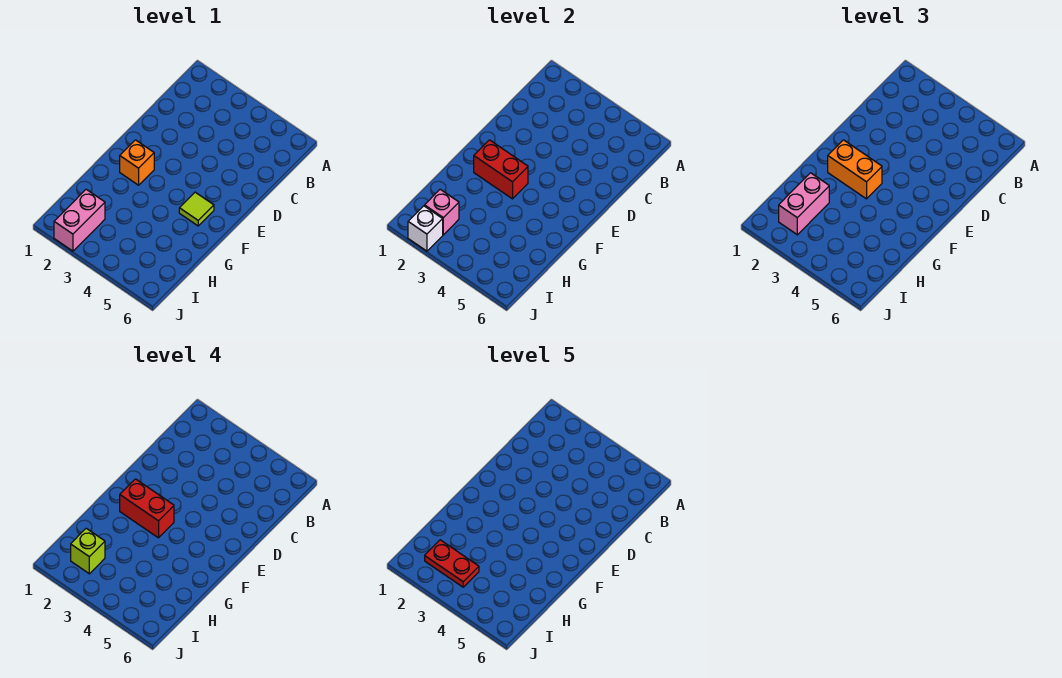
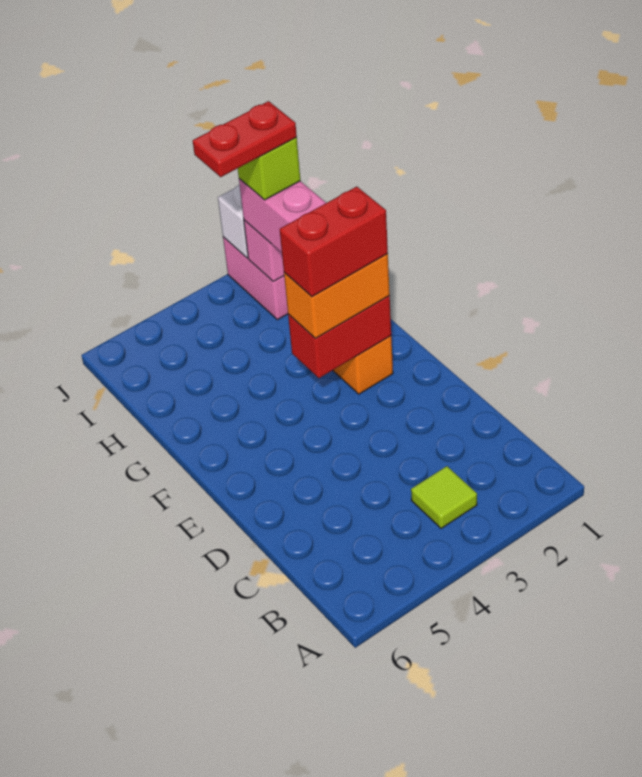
lime tile F5 level 1 -> lime tile B3 level 1

